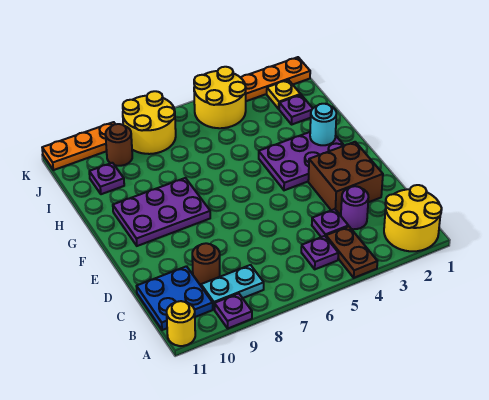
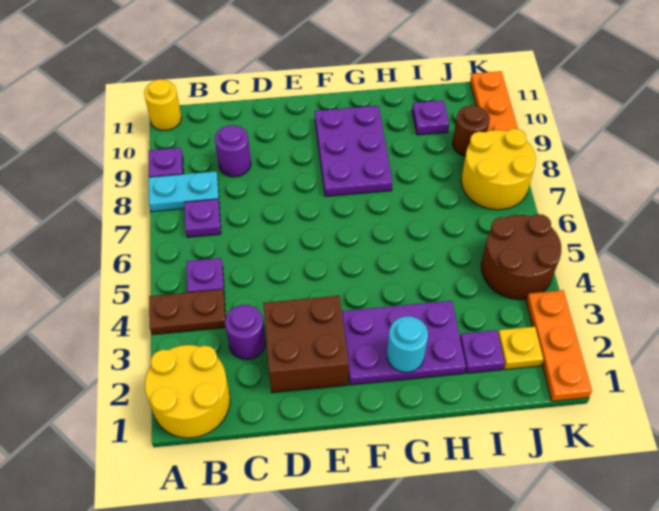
cyan plate B8:B9 level 1 -> cyan plate A8:B8 level 1
blue plate B10:C11 level 1 -> none
purple plate C4 level 1 -> purple plate B7 level 1
brown round brick C9 level 1 -> purple round brick C9 level 1
purple plate F2:G4 level 1 -> purple plate F2:H3 level 1
yellow round brick J4:K5 level 1 -> brown round brick J4:K5 level 1

